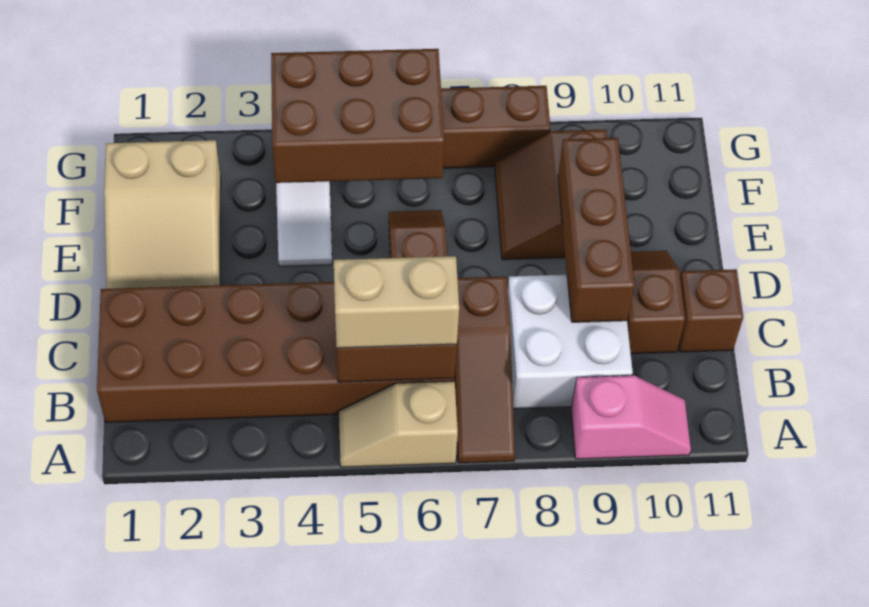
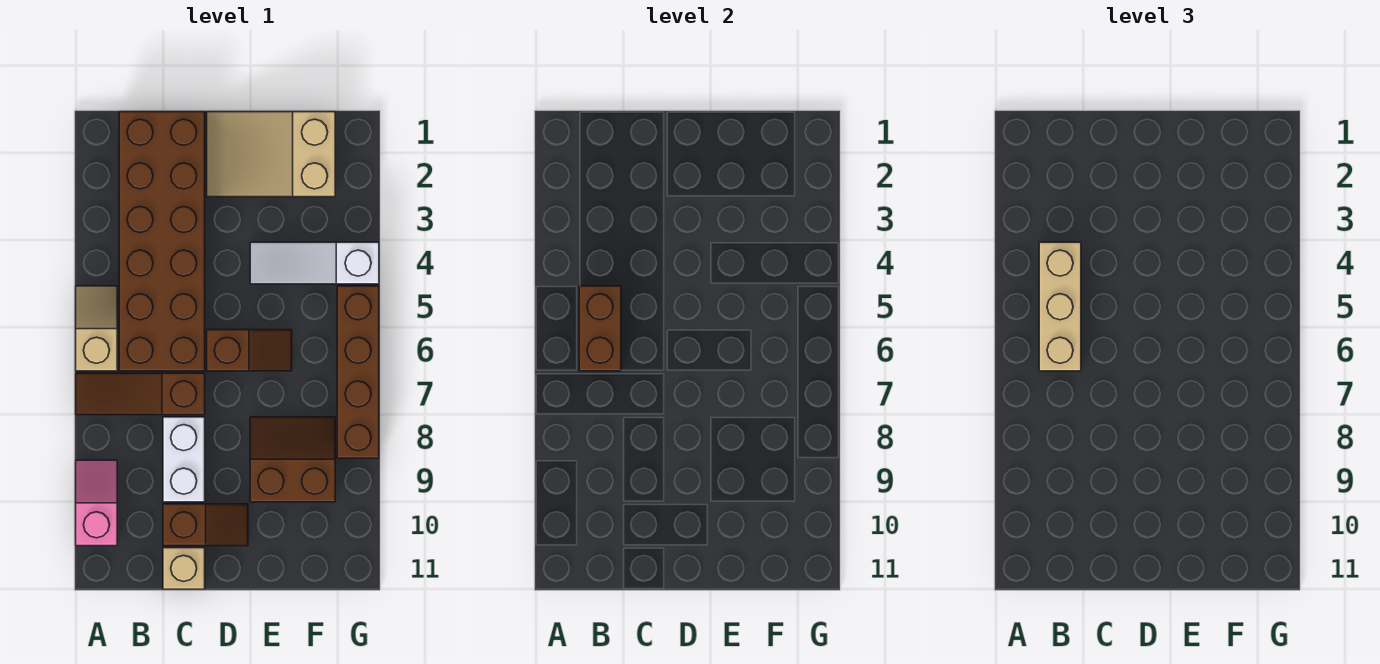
pink slope A9:A10 level 1 top 9 -> pink slope A9:A10 level 1 top 10
tan brick B5:B6 level 3 -> tan brick B4:B6 level 3
white brick B8:C9 level 1 -> white brick C8:C9 level 1
brown brick C9:E9 level 2 -> none
brown brick C11 level 1 -> tan brick C11 level 1
brown brick F4:G6 level 2 -> none

